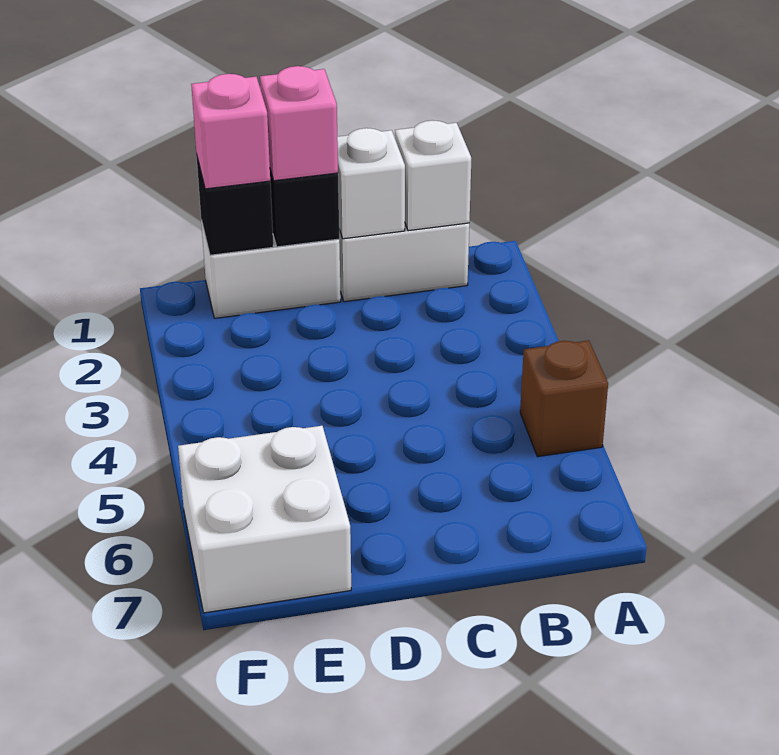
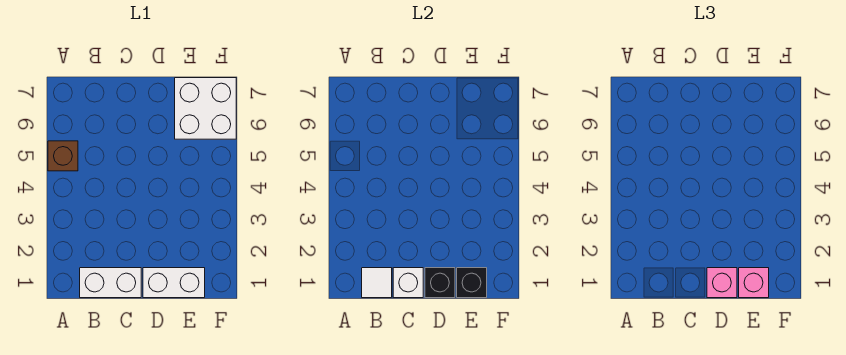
white brick B1 level 2 -> white tile B1 level 2

